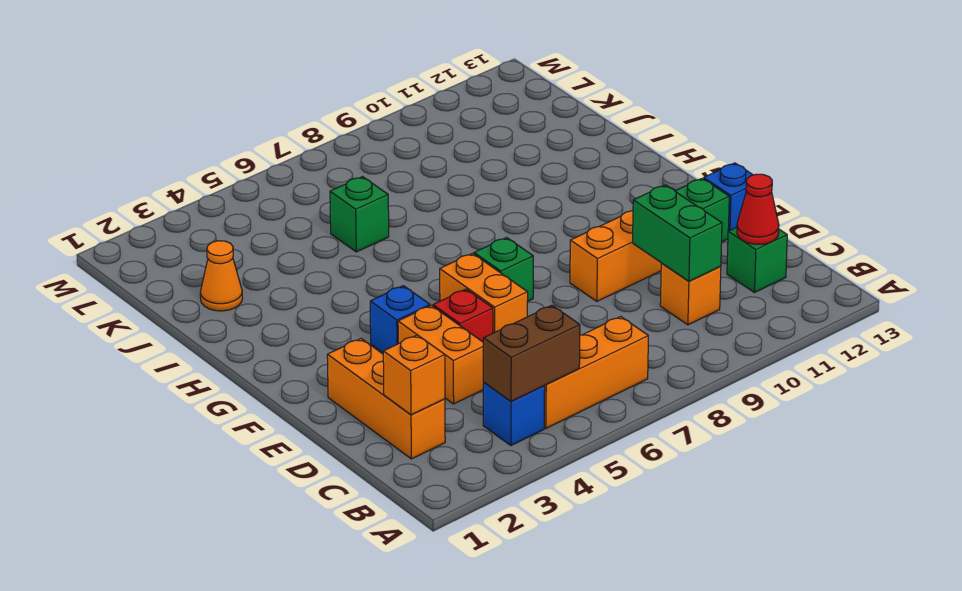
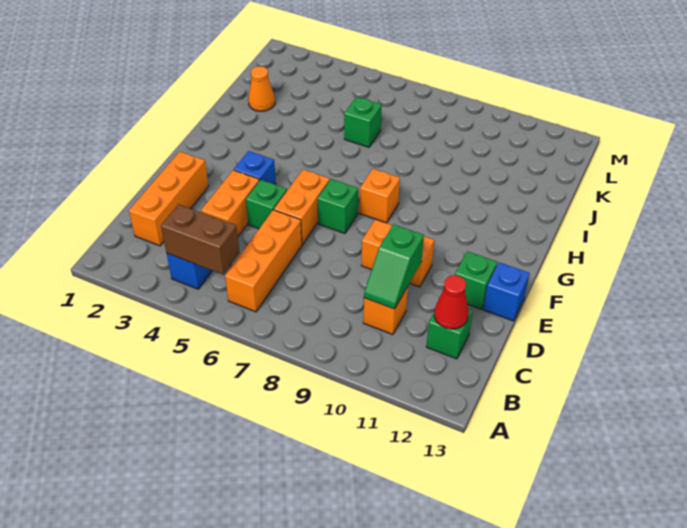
orange brick B5:B7 level 1 -> orange brick B6:D6 level 1
orange brick C2 level 2 -> orange brick G8 level 1
green brick C10:D10 level 2 -> green slope C10:D10 level 2 top D
red brick E5 level 1 -> green brick E5 level 1

